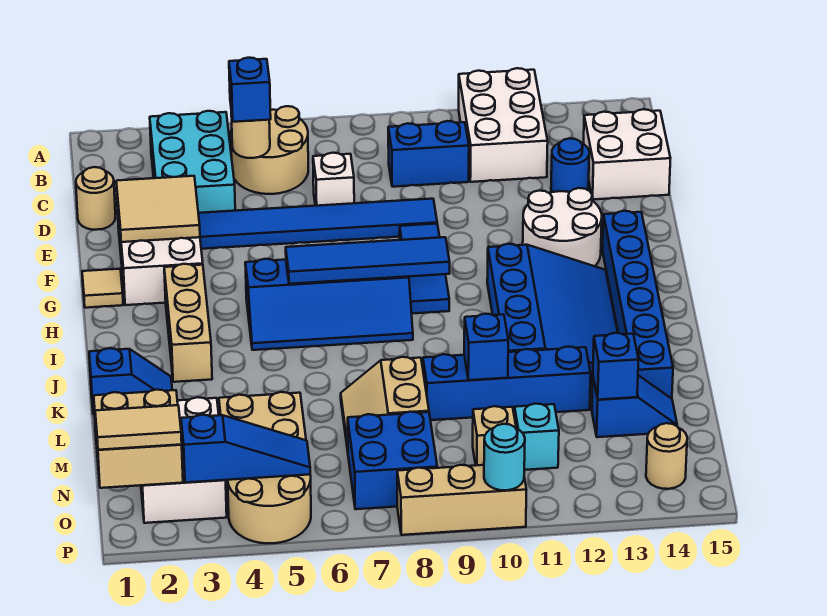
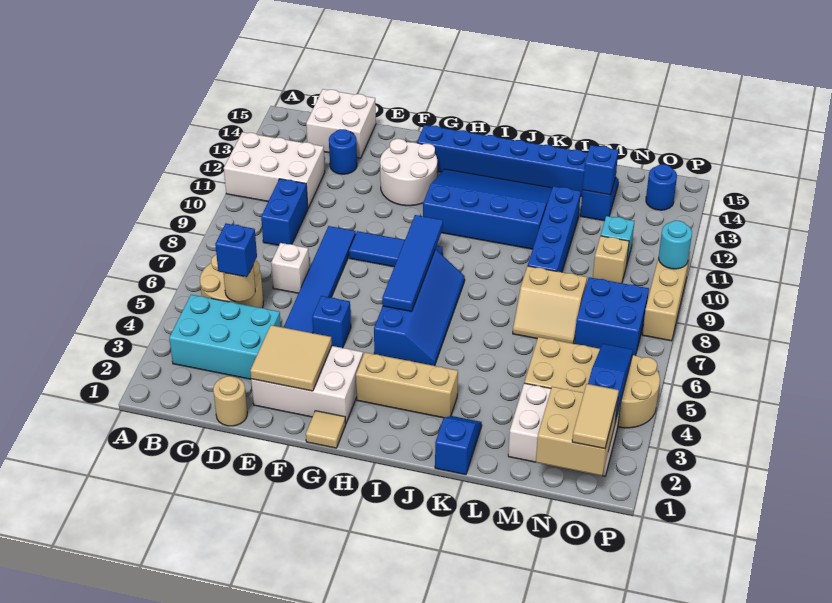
blue brick L10 level 2 -> blue brick F5 level 1
tan round brick O14 level 1 -> blue round brick O14 level 1

